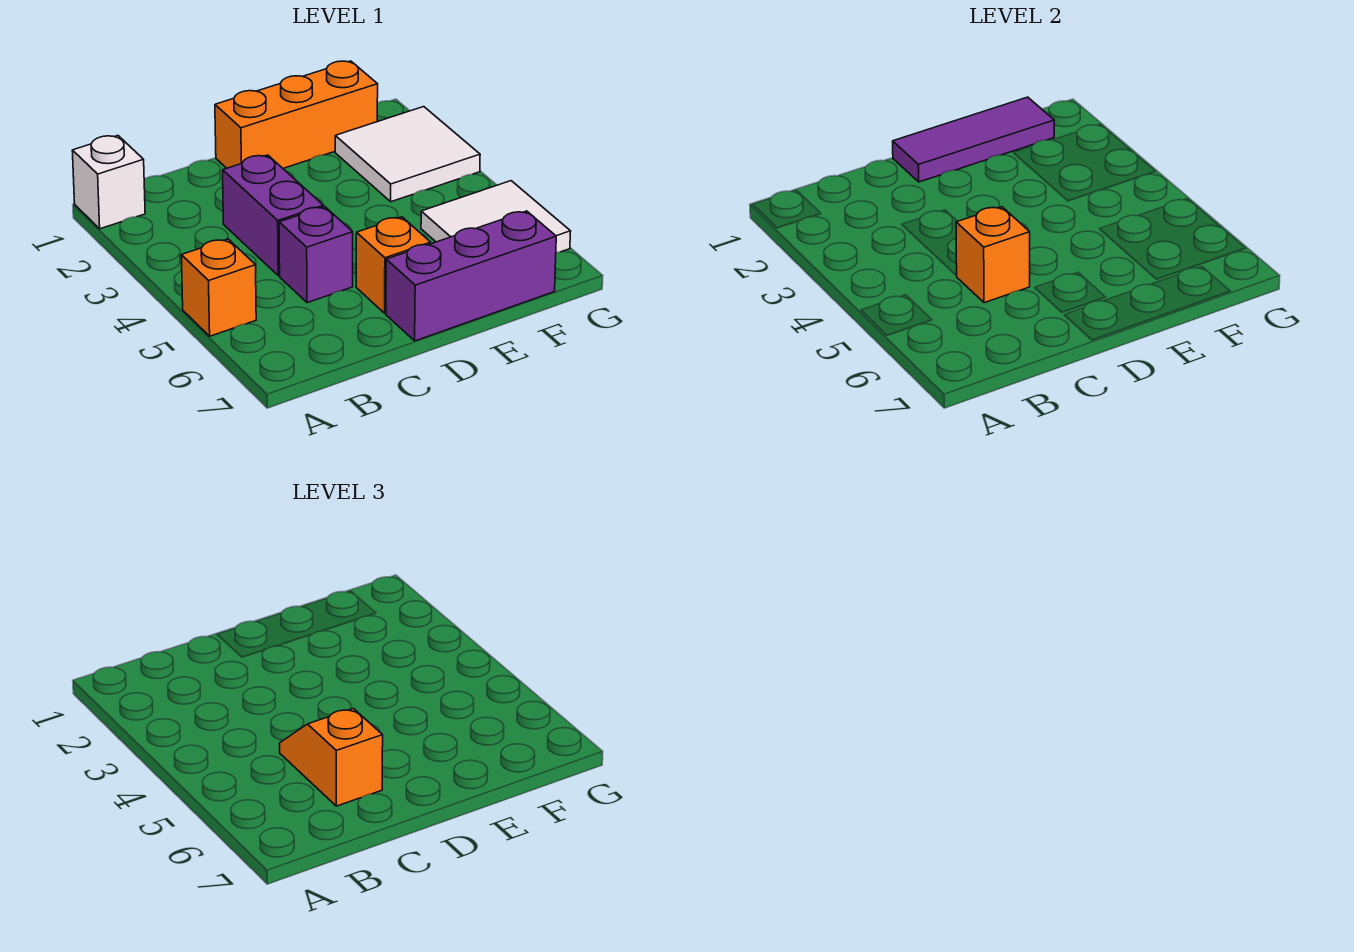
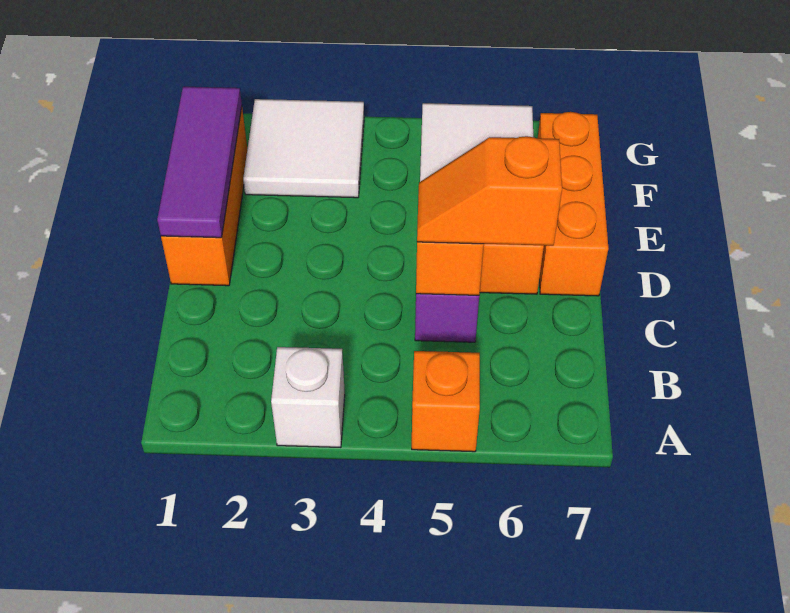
white brick A1 level 1 -> white brick A3 level 1
purple brick C3:C4 level 1 -> none
purple brick D7:F7 level 1 -> orange brick D7:F7 level 1

